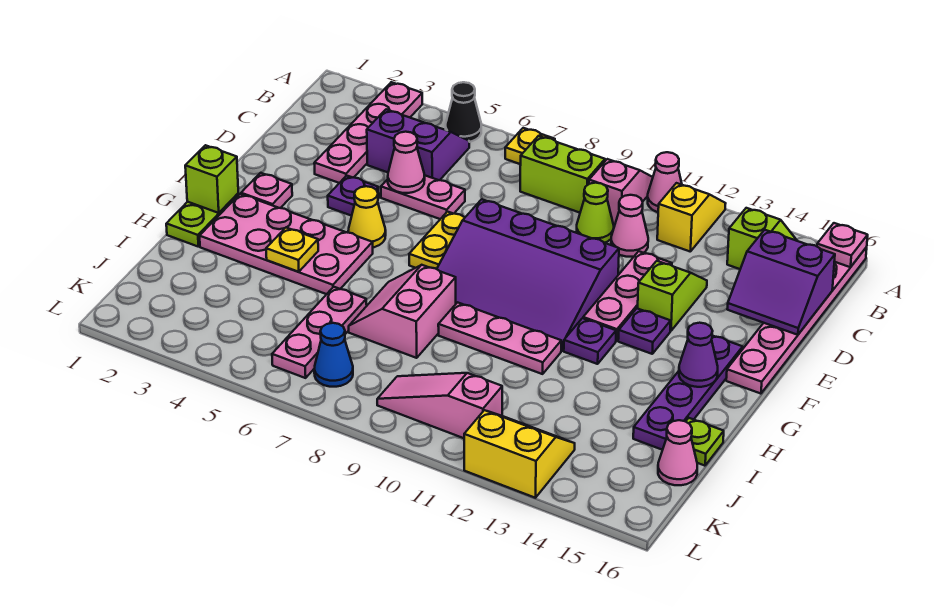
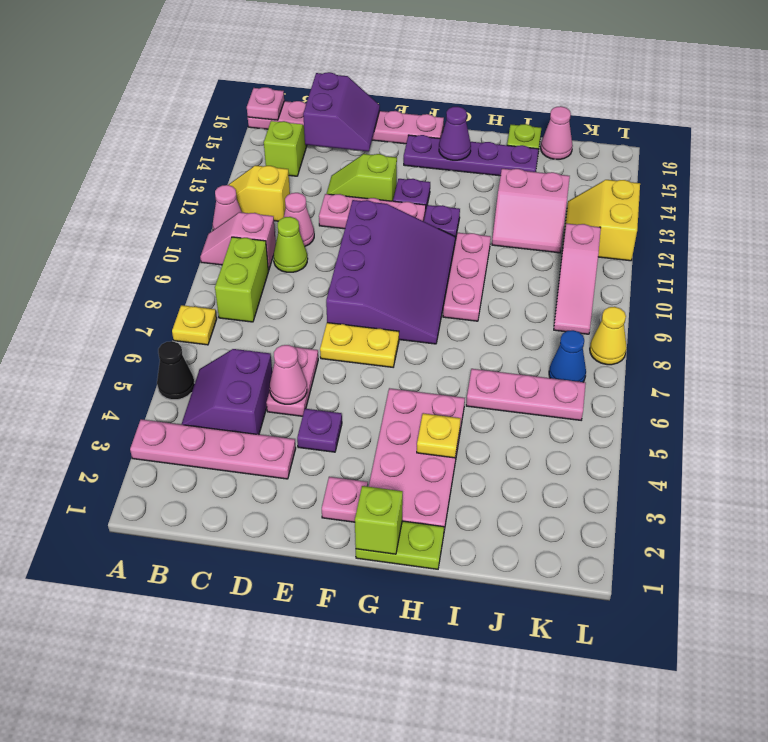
yellow cone F5 level 1 -> yellow cone L8 level 1
pink slope H7:I8 level 1 top 8 -> pink slope I12:J13 level 1 top 13

